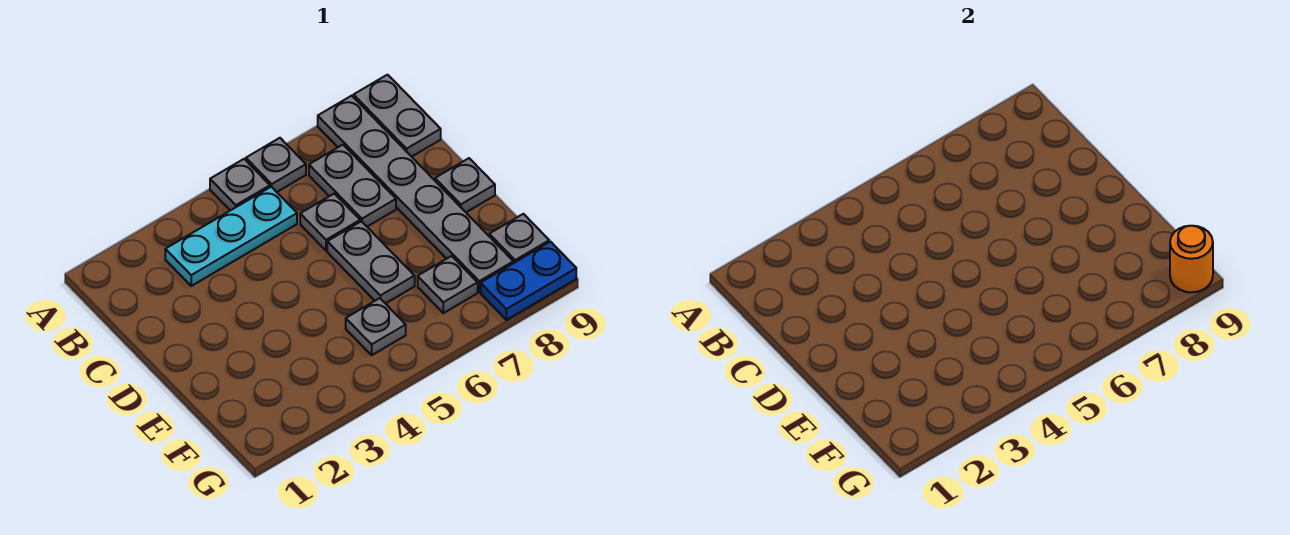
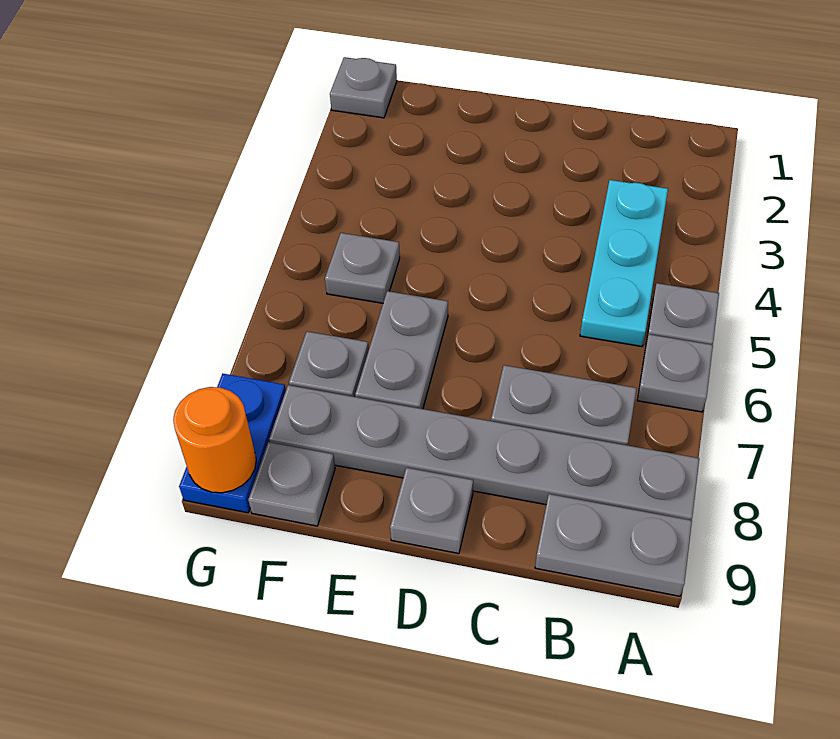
grey plate C6 level 1 -> grey plate G1 level 1
grey plate D6:E6 level 1 -> grey plate E6:E7 level 1

